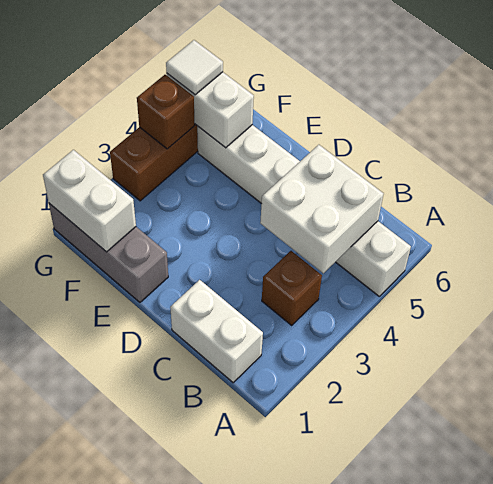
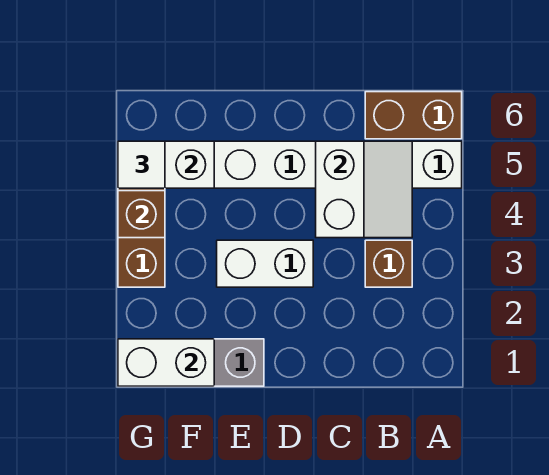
none -> brown brick A6:B6 level 1
white brick B1:C1 level 1 -> white brick D3:E3 level 1
white brick B4:C5 level 2 -> white slope B4:C5 level 2 top C

